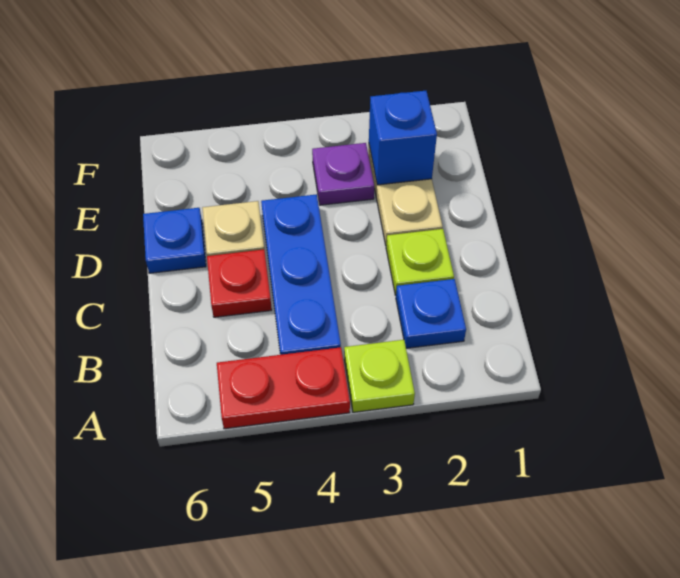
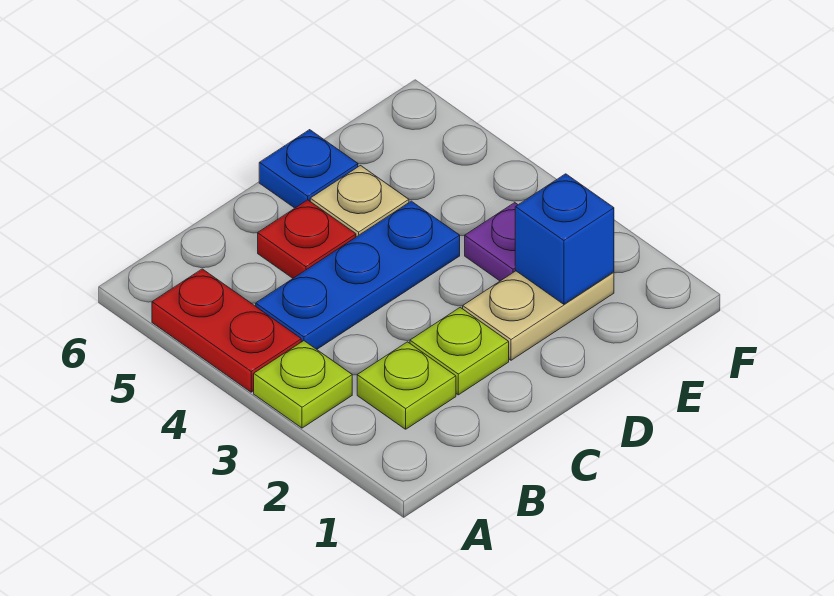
blue plate B2 level 1 -> lime plate B2 level 1

